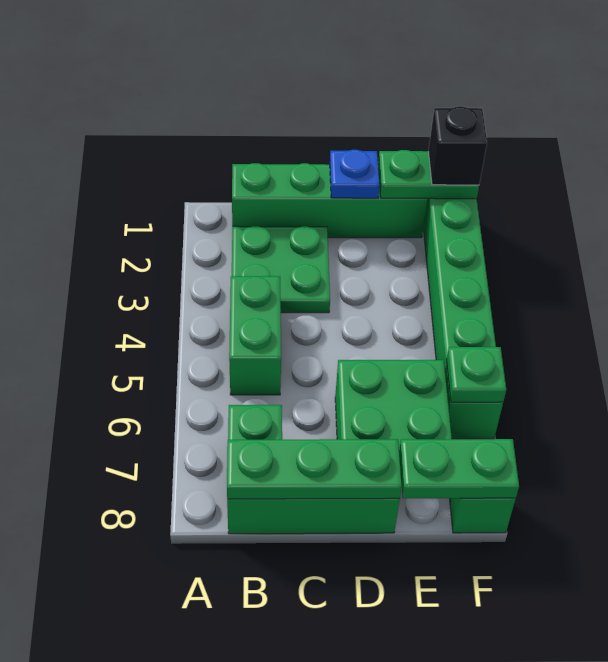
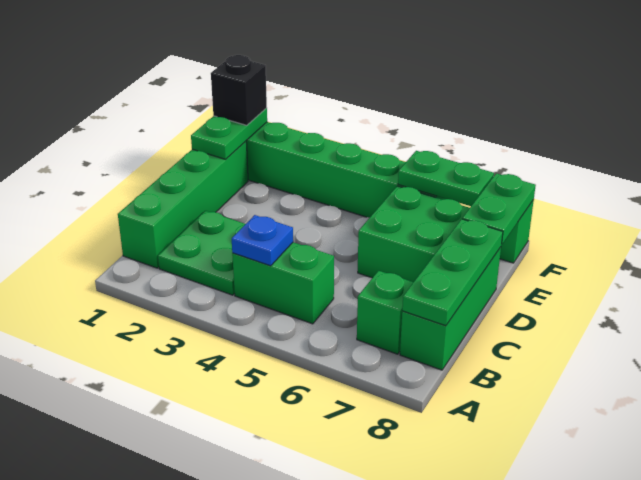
blue plate D1 level 2 -> blue plate B4 level 2
green plate F6 level 2 -> green plate F6:F7 level 2

